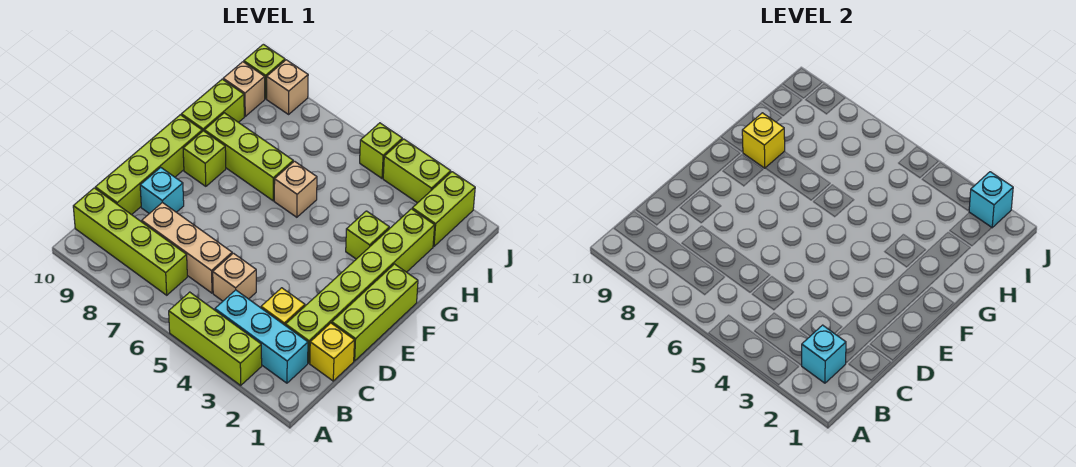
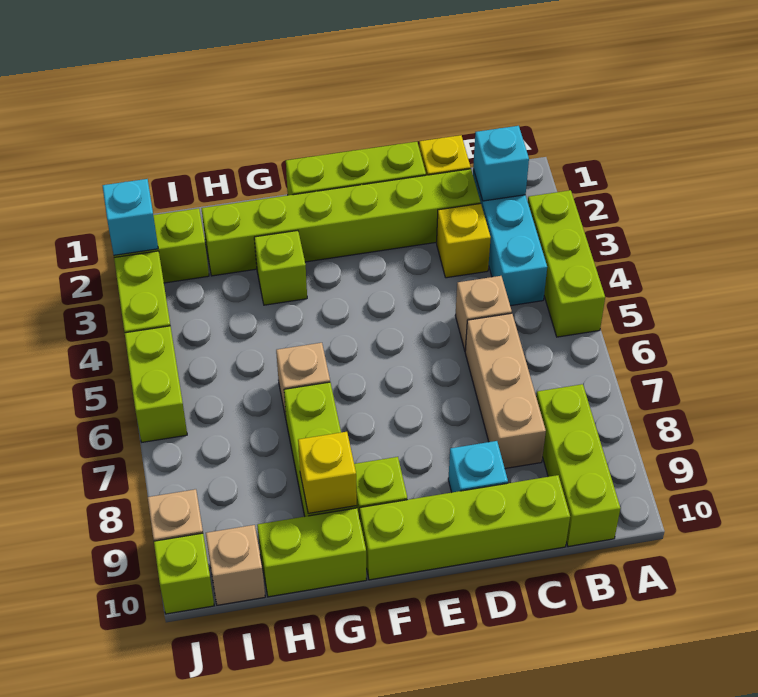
lime brick B7:B10 level 1 -> lime brick B8:B10 level 1
lime brick J5 level 1 -> lime brick J5:J6 level 1

